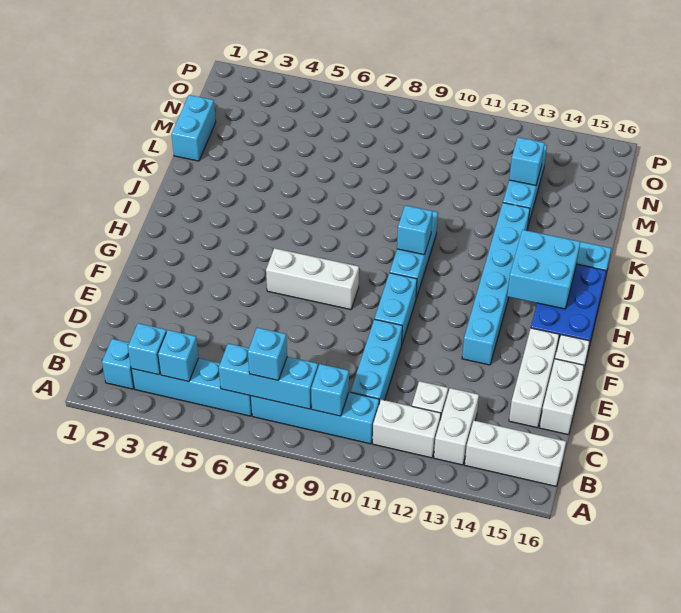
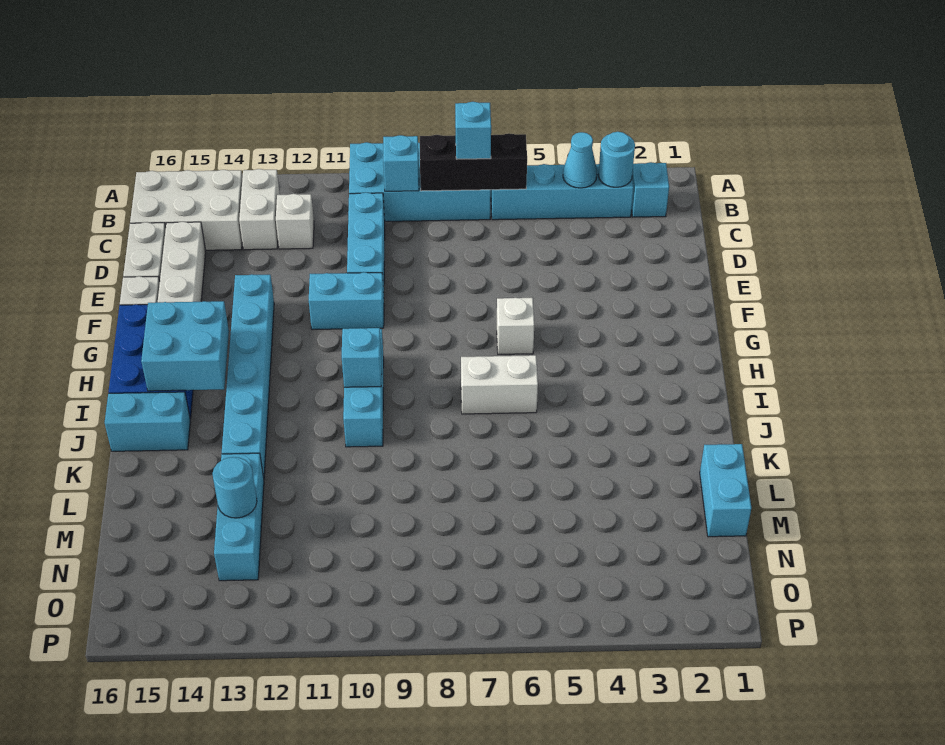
cyan brick B3 level 2 -> cyan round brick B3 level 2
cyan brick B4 level 2 -> cyan cone B4 level 2
cyan brick B6:B8 level 2 -> black brick B6:B8 level 2
cyan brick B7:B10 level 1 -> cyan brick A7:B10 level 1
white brick B11:B12 level 1 -> white brick I6:I7 level 1
white brick B14:B16 level 1 -> white brick B14:C16 level 1
cyan brick F10:G10 level 1 -> cyan brick F10:F11 level 1
white brick G6:G8 level 1 -> white brick G6 level 1
cyan brick M13 level 2 -> cyan round brick M13 level 2

